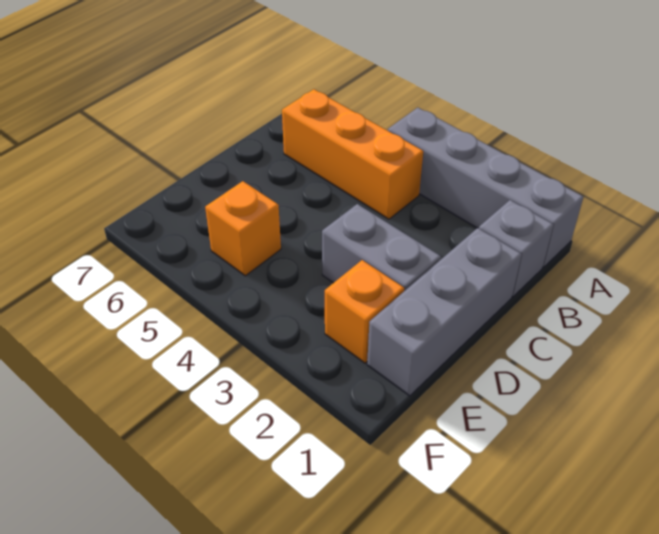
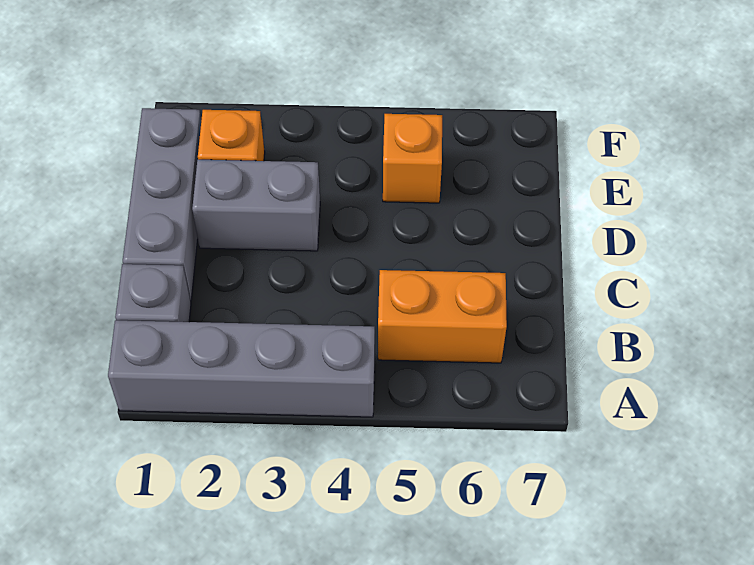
orange brick B4:B6 level 1 -> orange brick B5:B6 level 1

